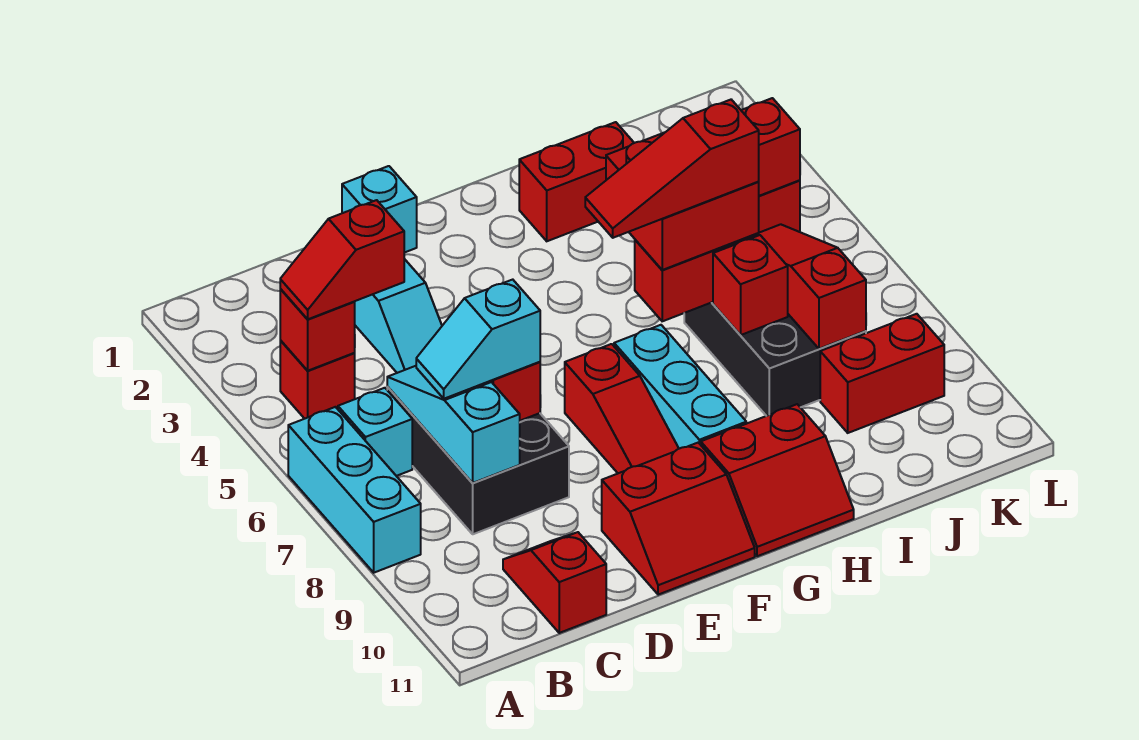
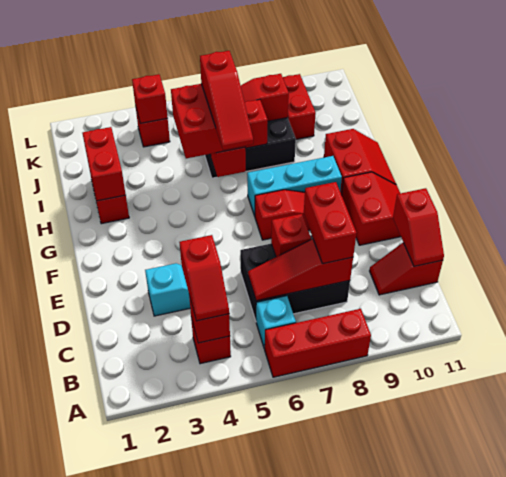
cyan brick A6:A8 level 1 -> red brick A6:A8 level 1
cyan slope C6:C8 level 2 top 8 -> red slope C6:C8 level 2 top 8
cyan slope C7:D7 level 3 top D -> none
none -> red brick C8:D8 level 3
none -> red slope C11:D11 level 2 top D
cyan brick E1 level 1 -> none
none -> red brick H2:I2 level 2

